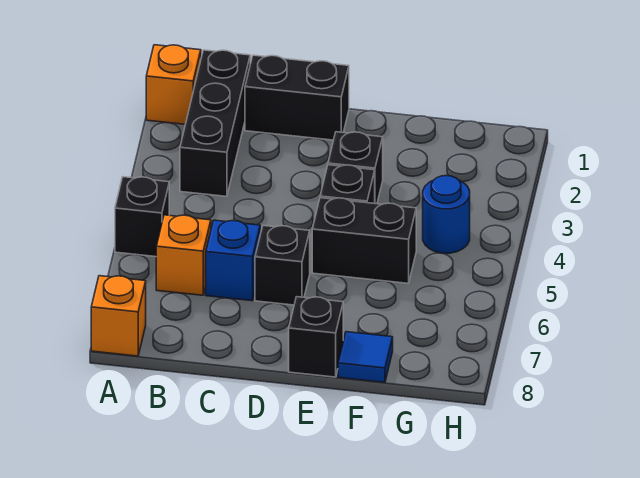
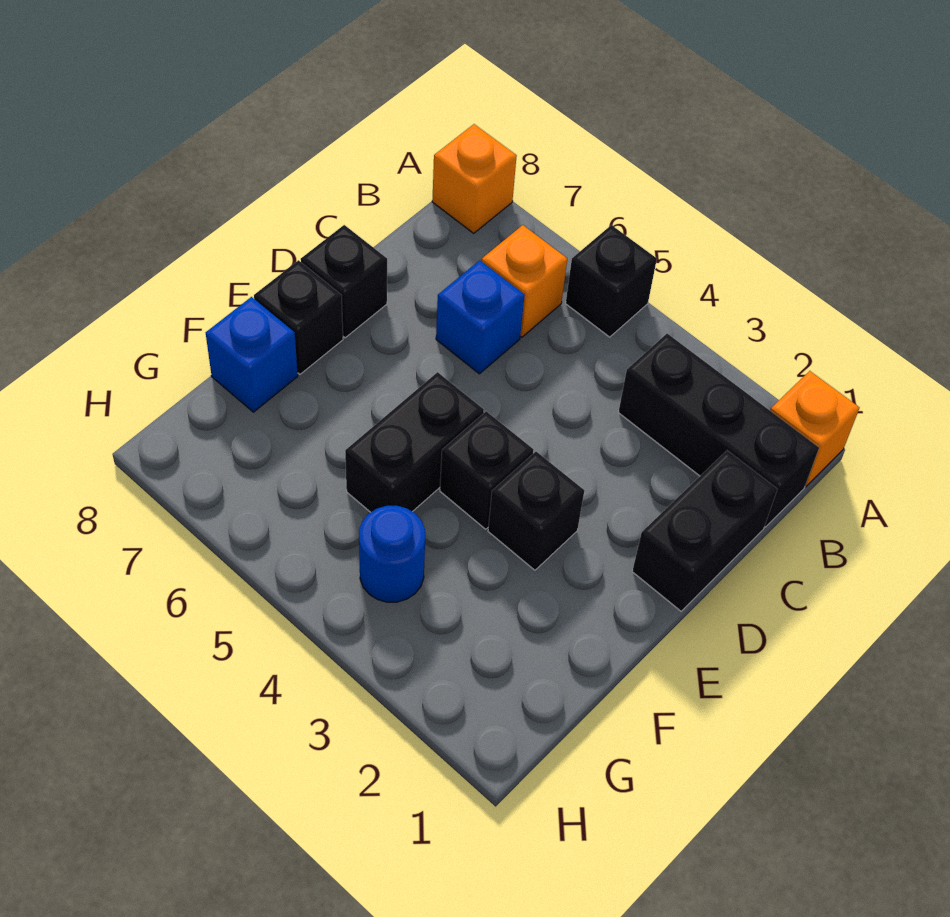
black brick D6 level 1 -> black brick D8 level 1
blue tile F8 level 1 -> blue brick F8 level 1

